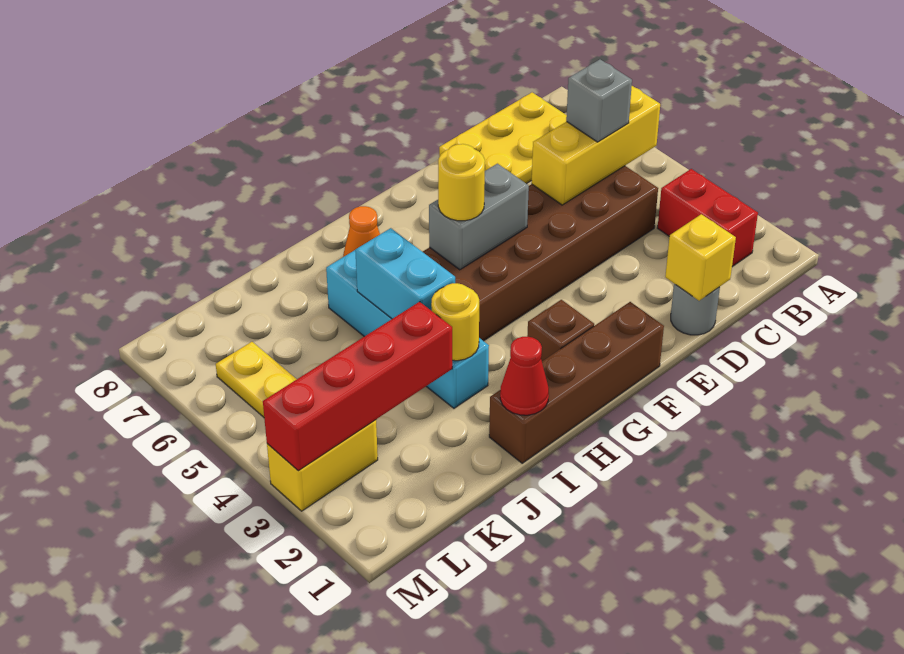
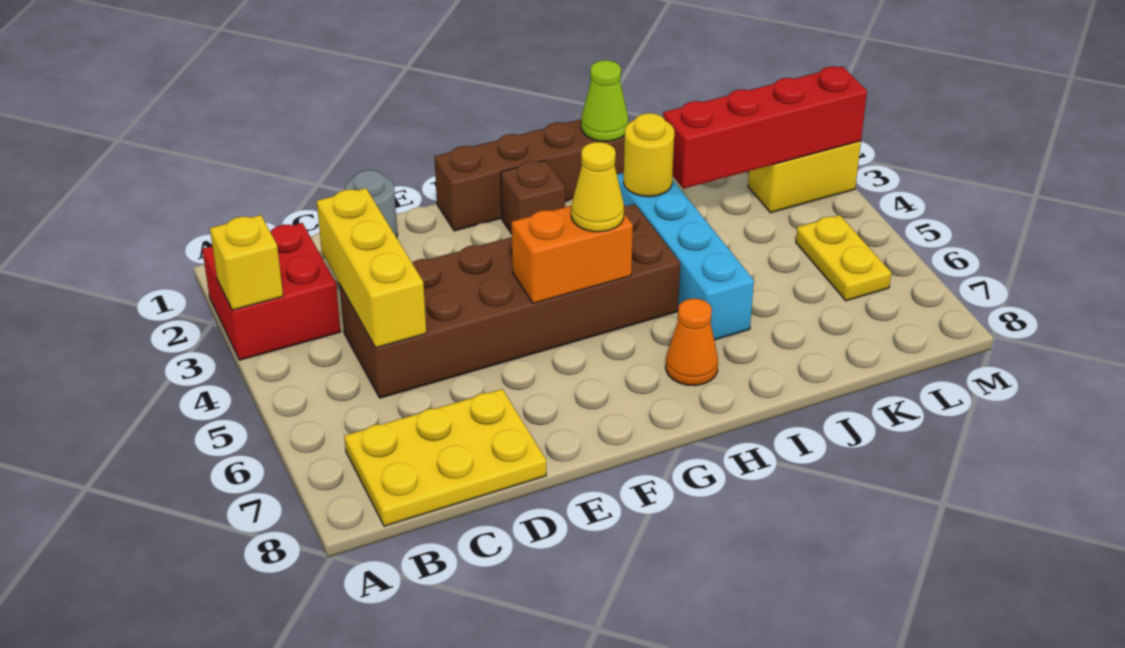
red brick B2:B3 level 1 -> red brick A2:B3 level 1
yellow brick B5:D5 level 2 -> yellow brick C3:C5 level 2
grey brick C5 level 3 -> none
yellow brick D1 level 2 -> yellow brick A3 level 2
grey brick F5:G5 level 2 -> orange brick F5:G5 level 2
yellow round brick G5 level 3 -> yellow cone G5 level 3
red cone I1 level 2 -> lime cone I1 level 2
cyan brick I4:I5 level 2 -> none

